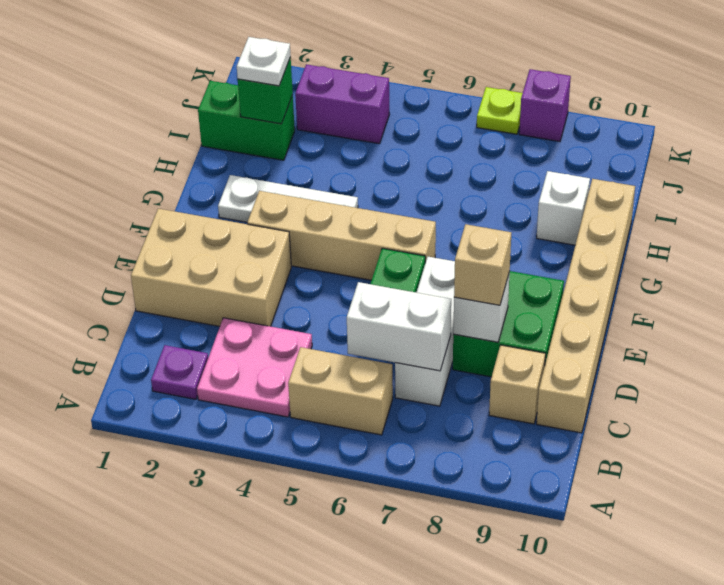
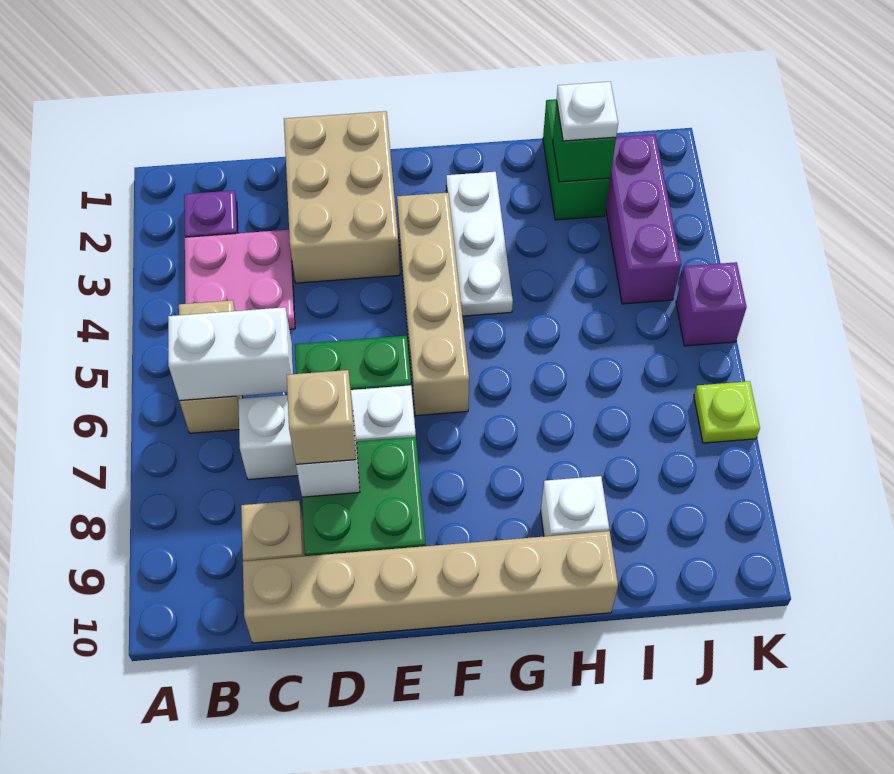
white brick C6:C7 level 2 -> white brick B6:C6 level 2
purple brick J3:J4 level 1 -> purple brick J2:J4 level 1
purple brick K8 level 1 -> purple brick K5 level 1

